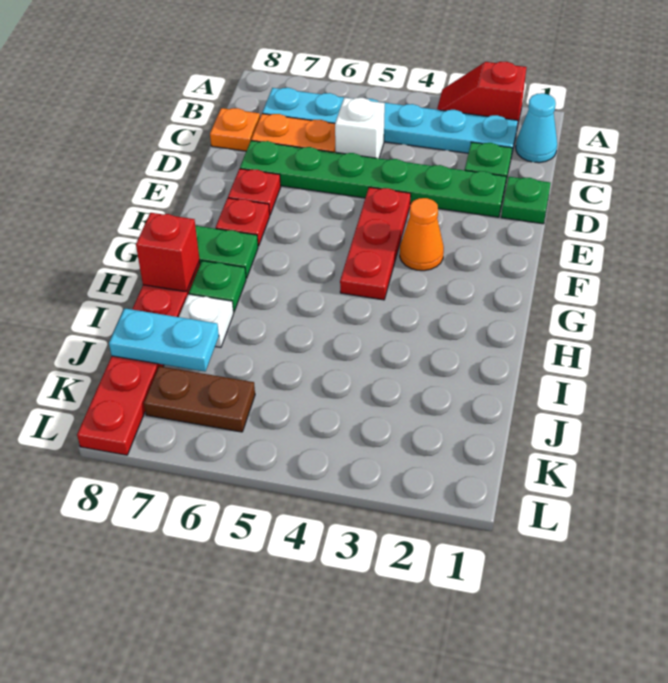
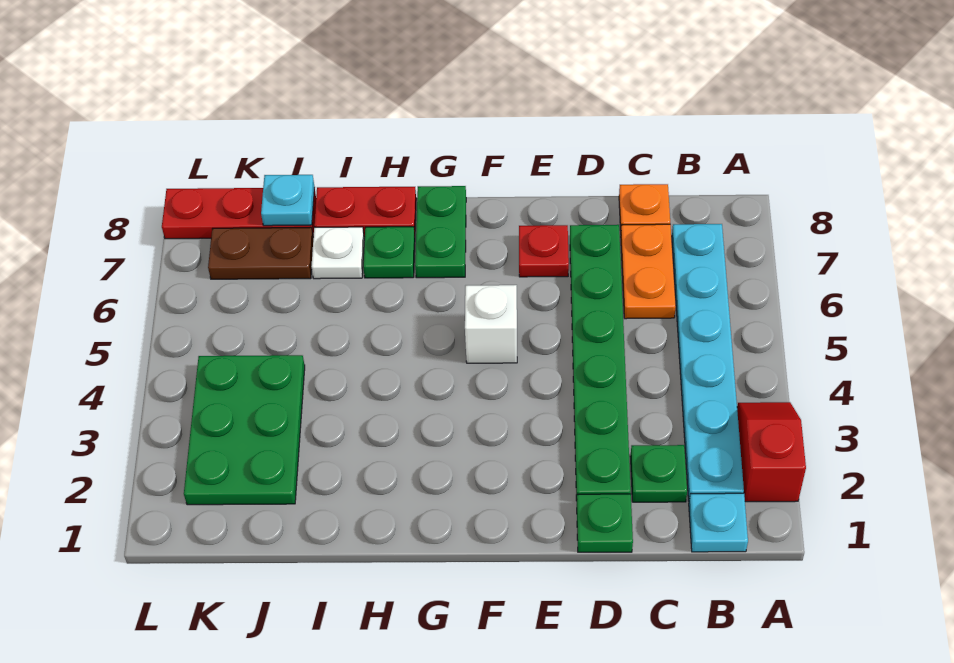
cyan cone B1 level 1 -> cyan plate B1 level 1
white brick C5 level 1 -> white brick F5 level 1
red plate E4:G4 level 1 -> none
orange cone F3 level 1 -> none
red plate F7 level 1 -> none
red brick H8 level 2 -> none
none -> green plate J2:K4 level 1
cyan plate J7:J8 level 2 -> cyan plate J8 level 2
brown plate K6:K7 level 1 -> brown plate J7:K7 level 1

